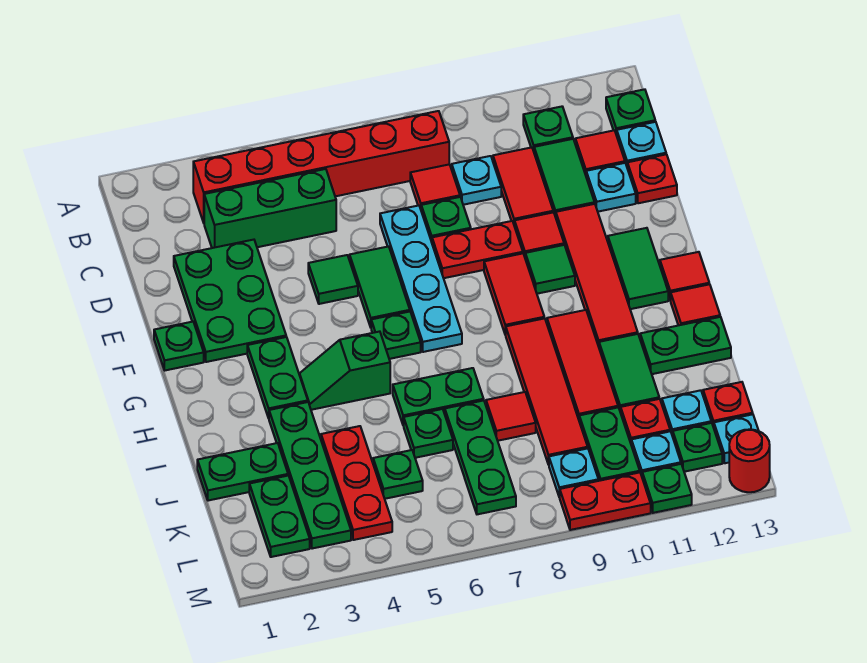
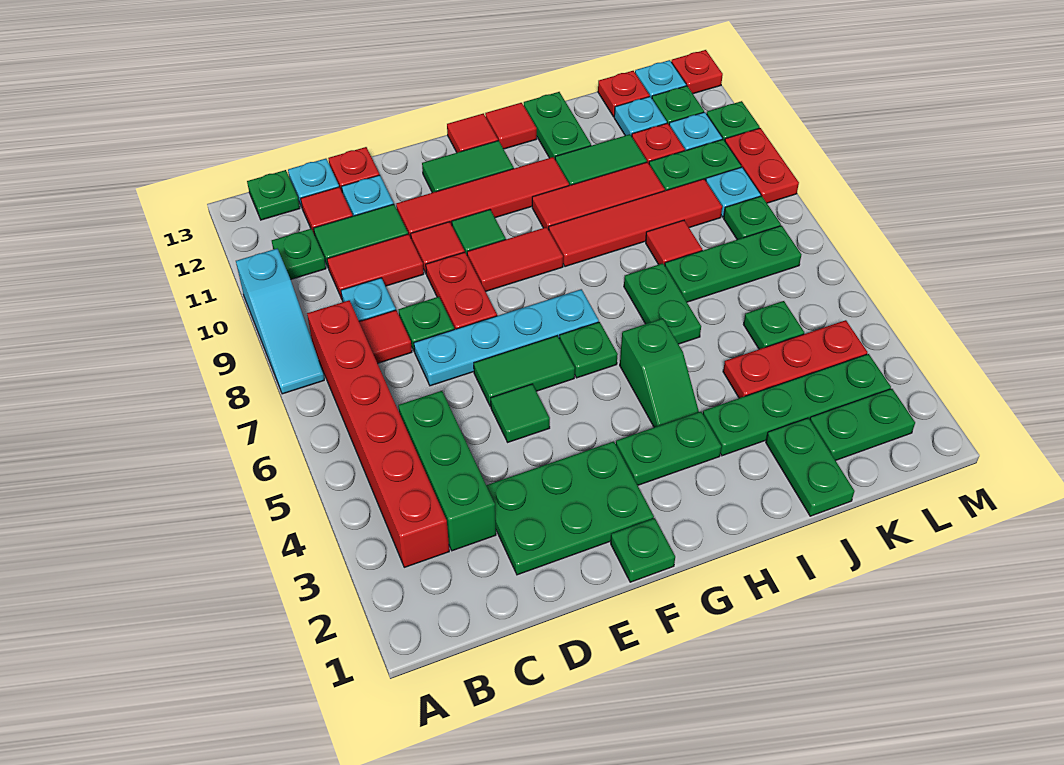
none -> cyan slope A8:A10 level 1 top 10
green plate J6 level 1 -> green plate L8 level 1
red round brick M13 level 1 -> red plate M13 level 1

